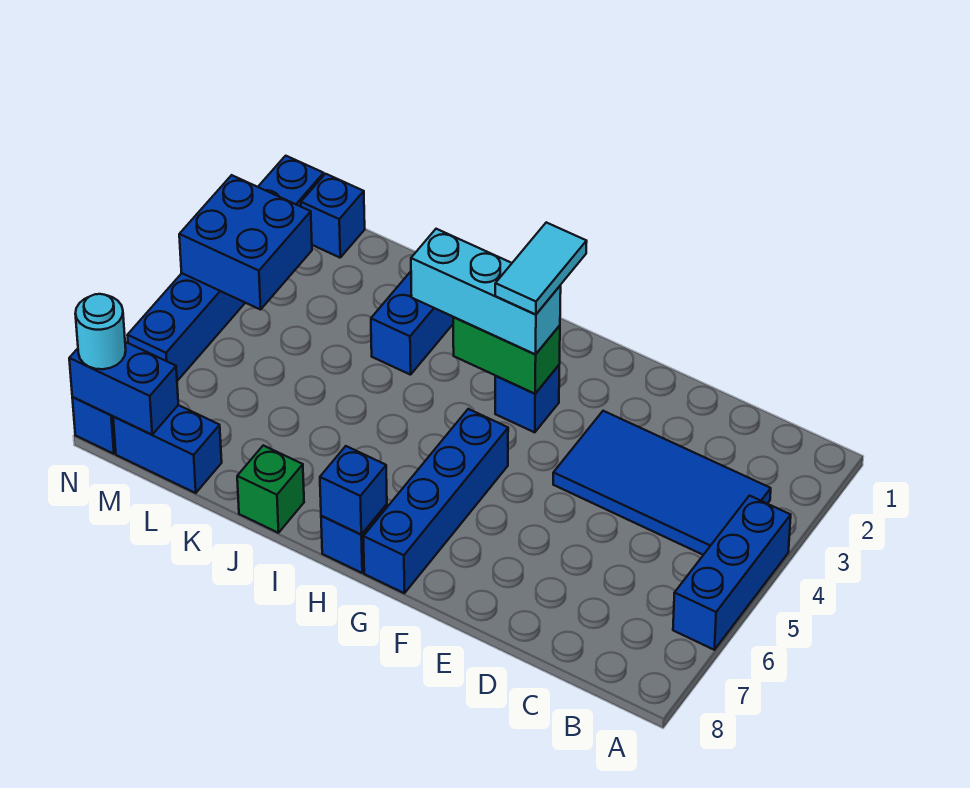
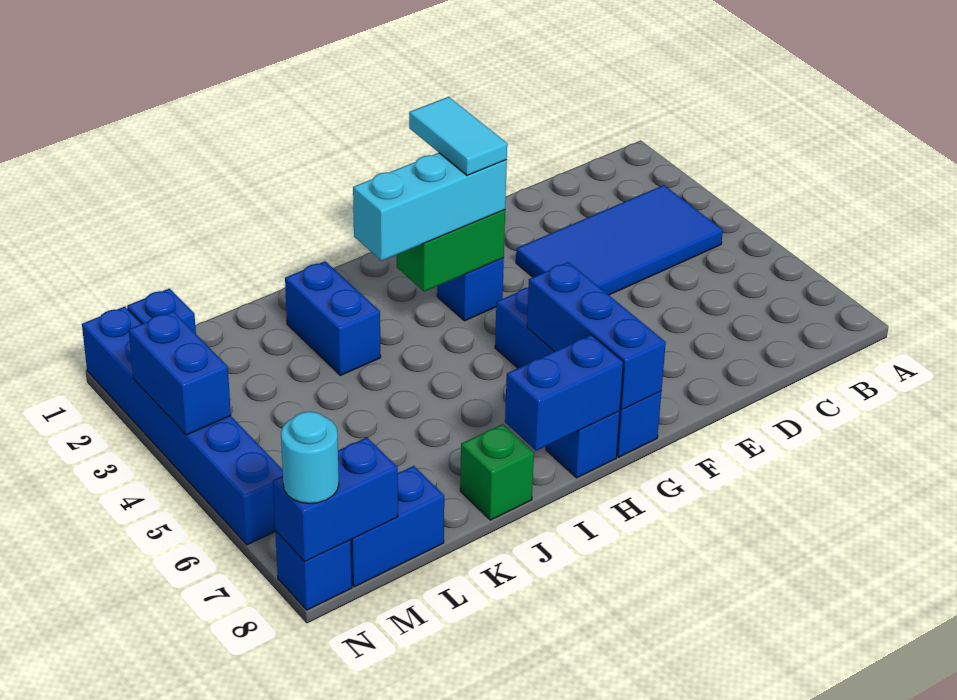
blue brick A4:A6 level 1 -> blue brick G6:G8 level 2
blue brick H8 level 2 -> blue brick H8:I8 level 2
blue brick M3:N4 level 2 -> blue brick N3:N4 level 2

